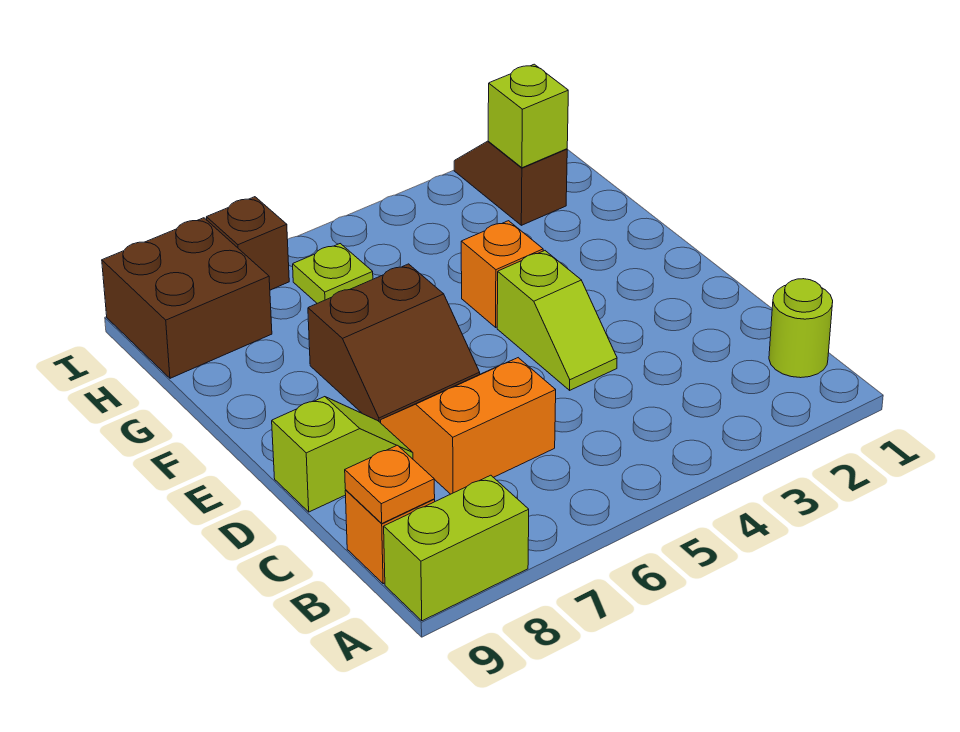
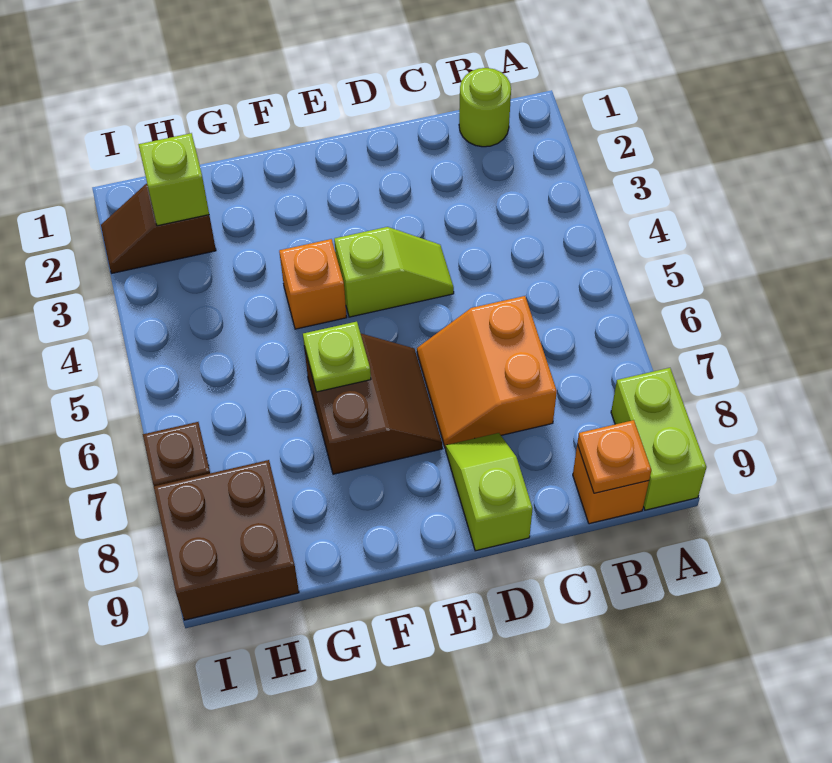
lime plate H6 level 1 -> lime plate F6 level 2

